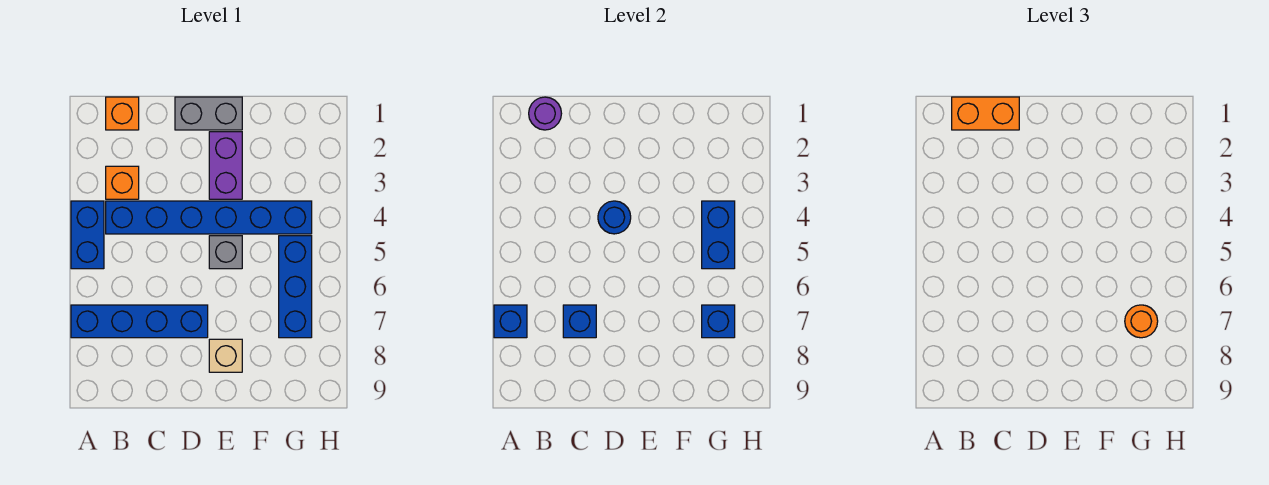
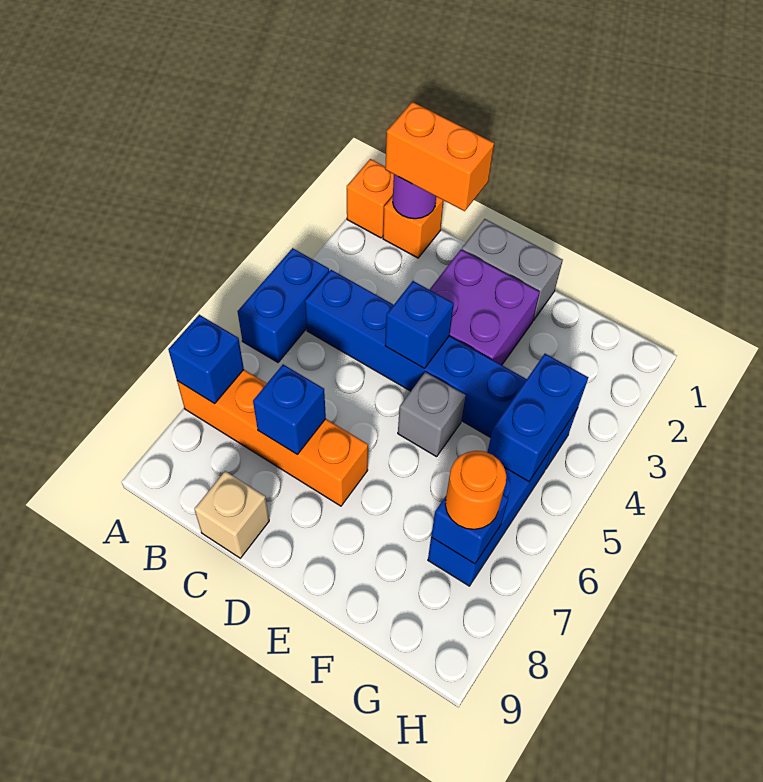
blue brick A7:D7 level 1 -> orange brick A7:D7 level 1
orange brick B3 level 1 -> orange brick A1 level 1
blue round brick D4 level 2 -> blue brick D4 level 2
purple brick E2:E3 level 1 -> purple brick D2:E3 level 1
tan brick E8 level 1 -> tan brick C9 level 1

